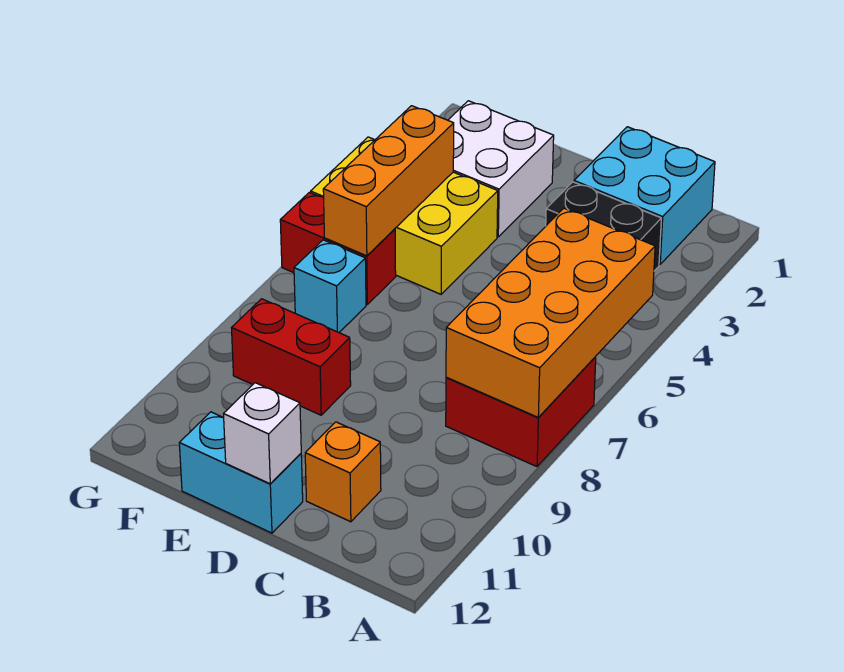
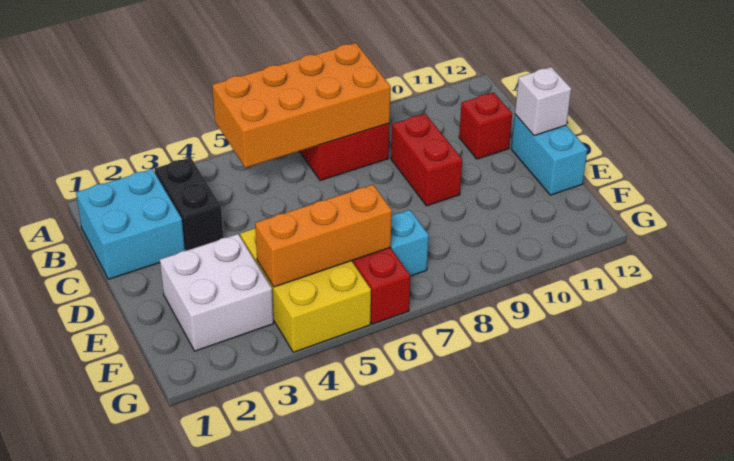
orange brick C11 level 1 -> red brick C11 level 1
red brick E9:F9 level 1 -> red brick C9:D9 level 1

